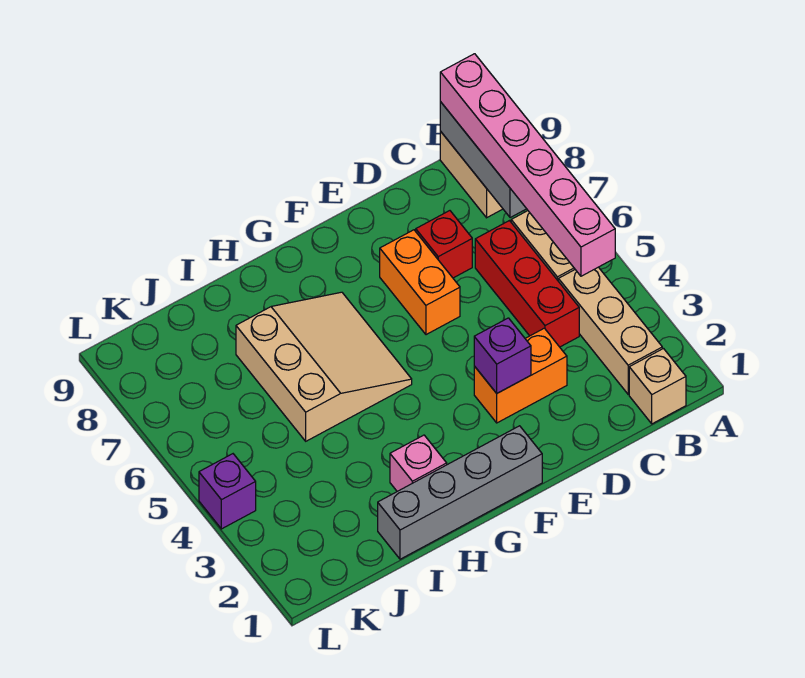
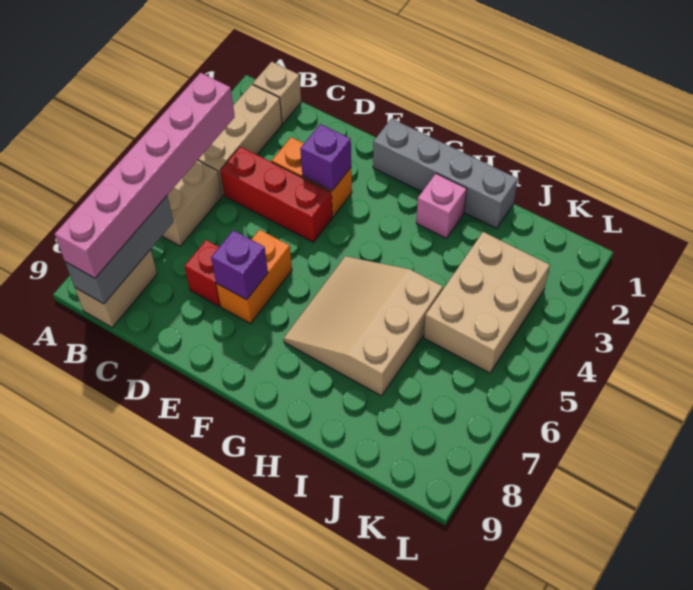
red brick C4:C6 level 1 -> red brick C4:E4 level 1
none -> tan brick J3:K5 level 1
purple brick L4 level 1 -> purple brick E7 level 2

